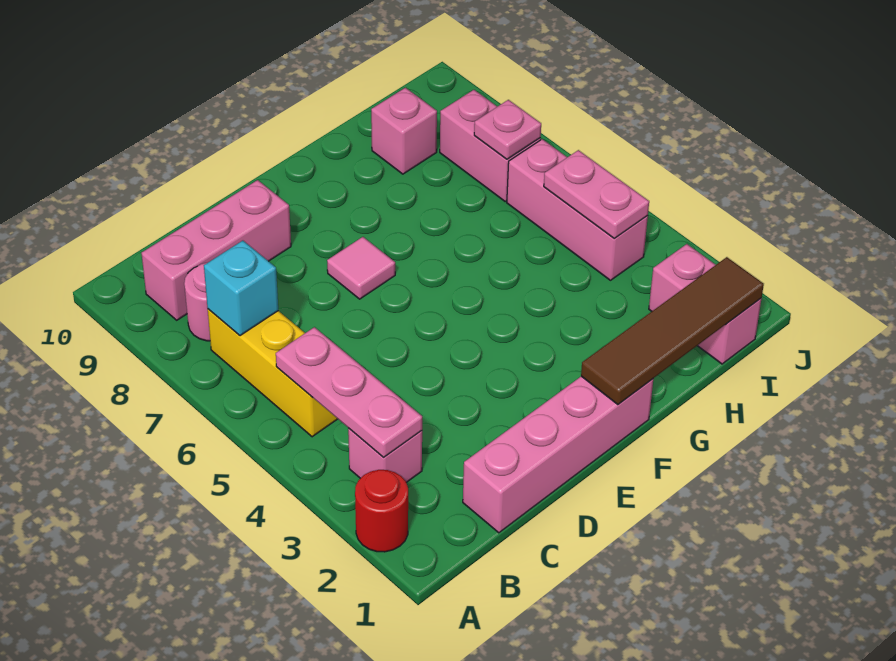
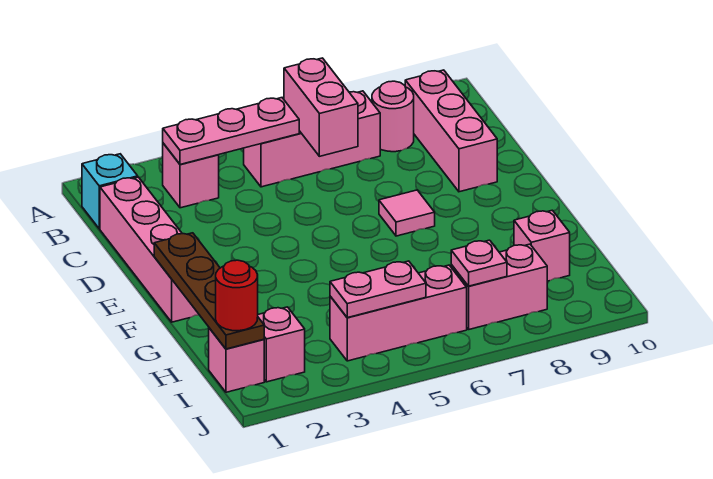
red round brick A2 level 1 -> red round brick I1 level 3
yellow brick B5:B7 level 1 -> pink brick B5:B7 level 1
none -> pink brick B6:C6 level 2
cyan brick B7 level 2 -> cyan brick B1 level 1
brown tile F1:I1 level 2 -> brown plate F1:I1 level 2

